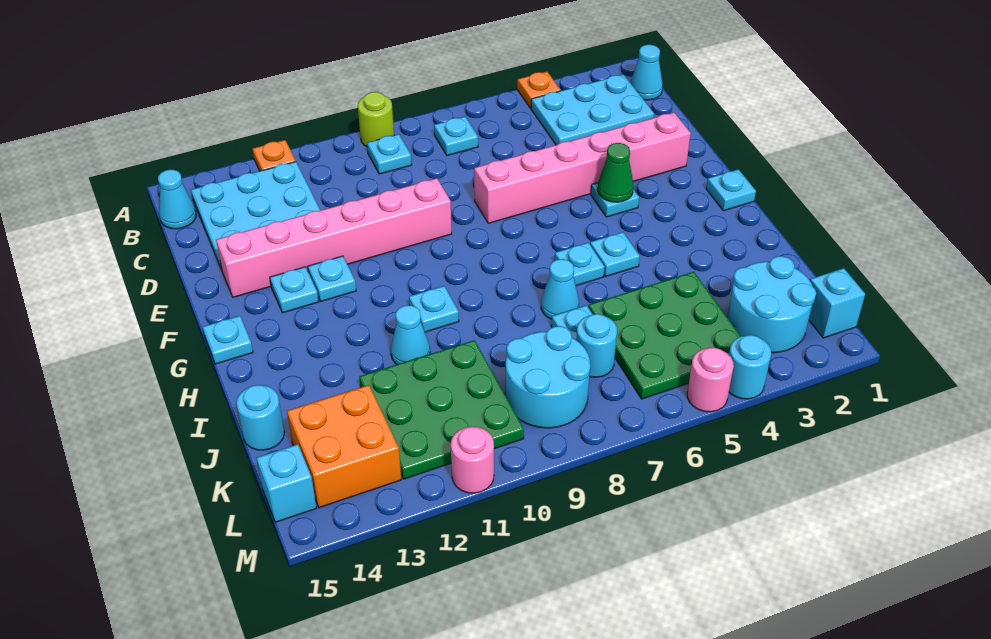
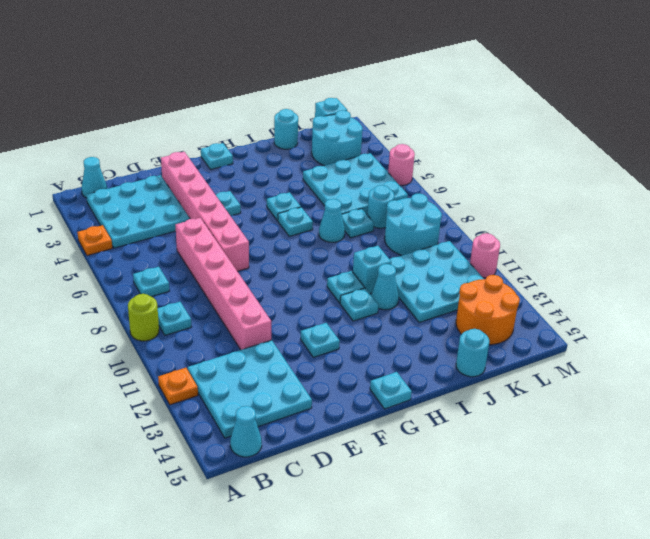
cyan plate B2:C4 level 1 -> cyan plate B2:D4 level 1
pink brick E9:E14 level 1 -> pink brick D6:D11 level 1
green cone F4 level 2 -> none
cyan plate F13 level 1 -> cyan plate H11 level 1
green plate J4:L6 level 1 -> cyan plate J4:L6 level 1
green plate J10:L12 level 1 -> cyan plate J10:L12 level 1
orange brick K13:L14 level 1 -> orange round brick K13:L14 level 1
cyan brick L15 level 1 -> cyan brick I10 level 1
cyan round brick M4 level 1 -> cyan round brick J1 level 1

